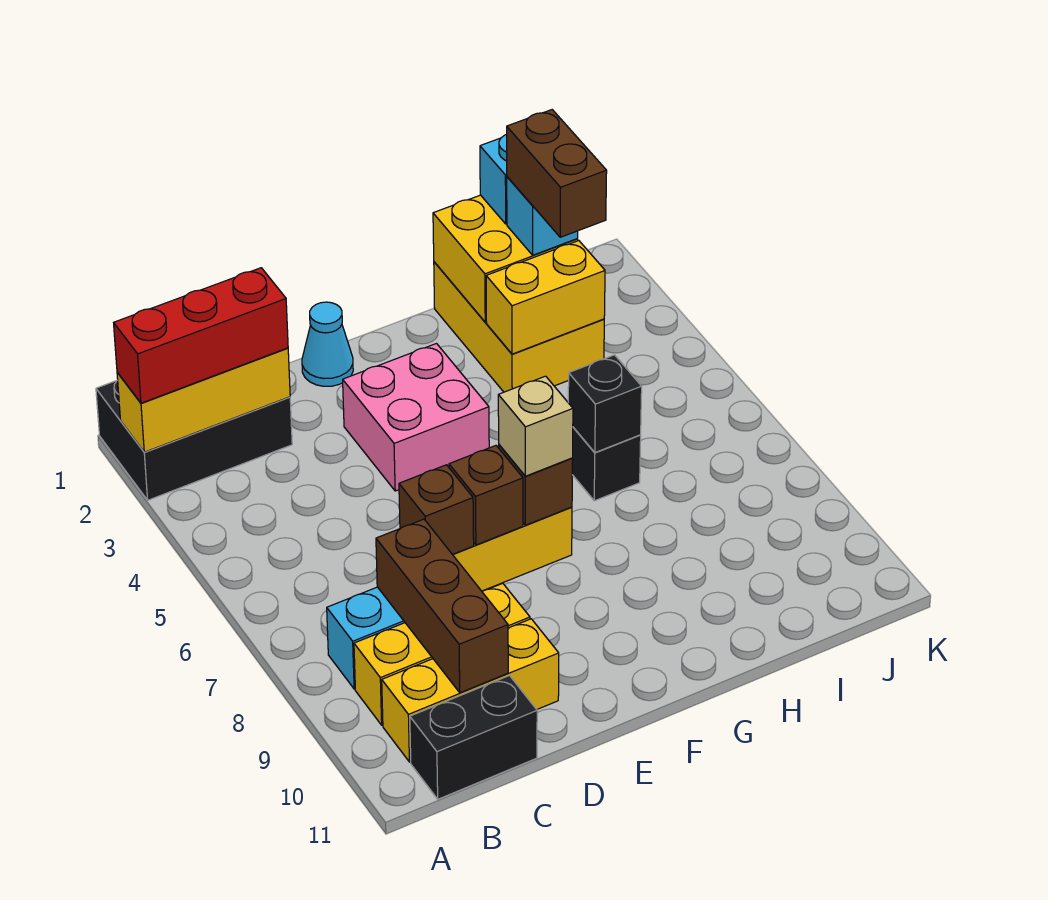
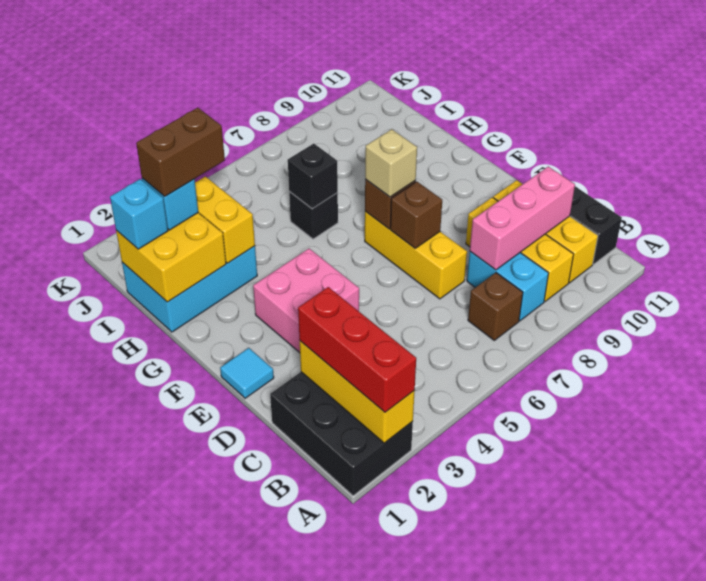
brown brick C8:C10 level 2 -> pink brick C8:C10 level 2
brown brick D7 level 2 -> brown brick B7 level 1
cyan cone E1 level 1 -> cyan tile E1 level 1
yellow brick H1:I3 level 1 -> cyan brick H1:I3 level 1

